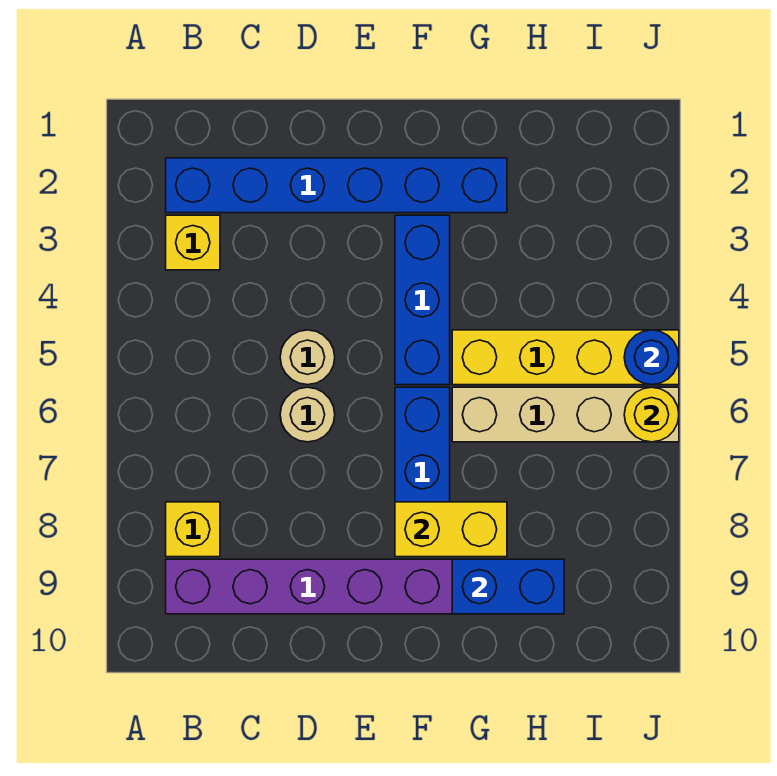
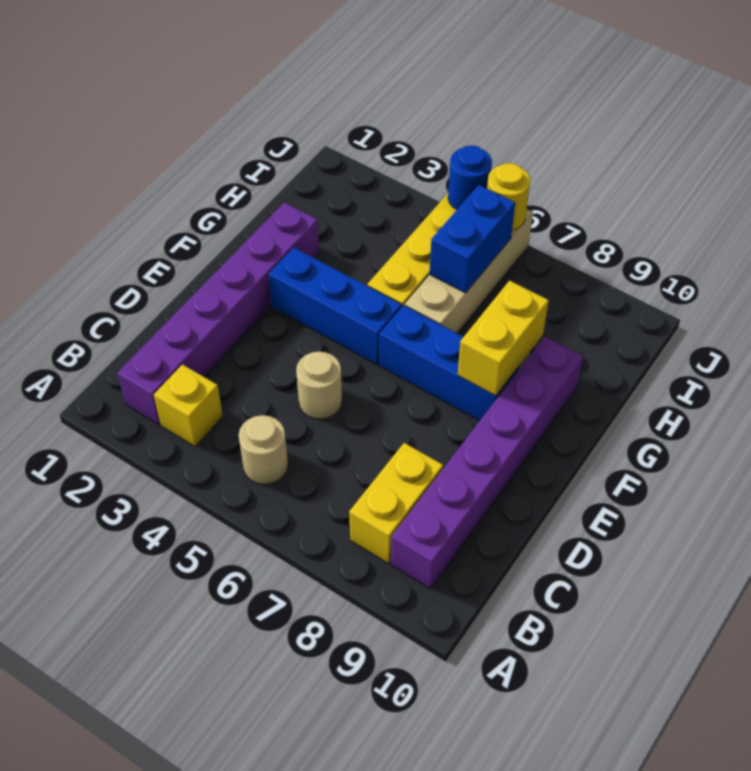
blue brick B2:G2 level 1 -> purple brick B2:G2 level 1
yellow brick B8 level 1 -> yellow brick B8:C8 level 1
tan round brick D6 level 1 -> tan round brick B5 level 1
blue brick G9:H9 level 2 -> blue brick H6:I6 level 2

